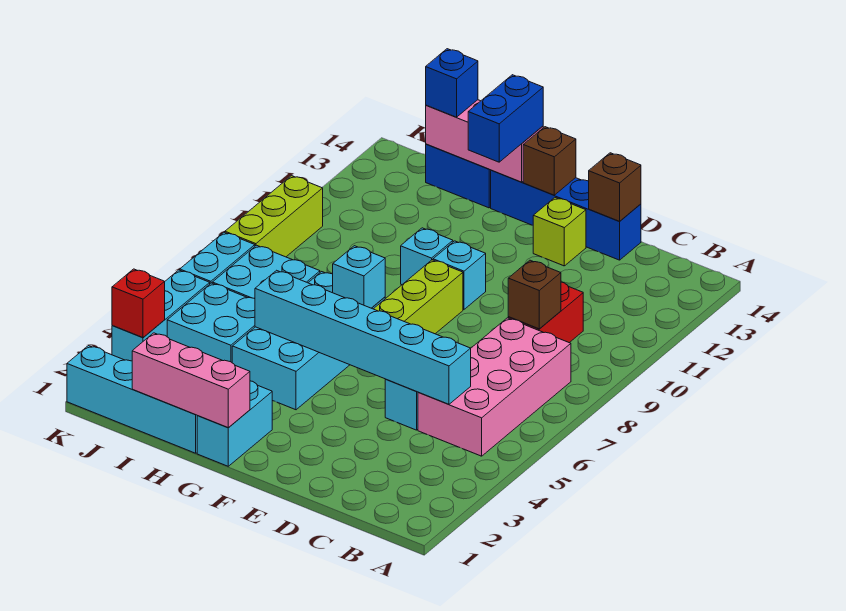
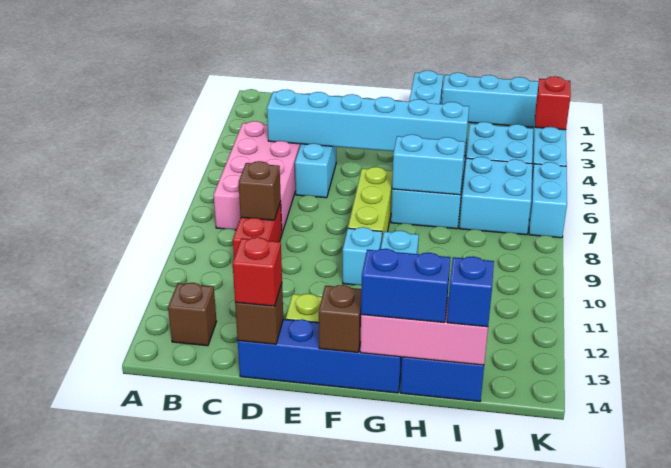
none -> brown brick B13 level 1
none -> red brick D14 level 3
pink brick G1:I1 level 2 -> none
cyan brick G7 level 2 -> cyan brick G7:H7 level 2
blue brick G13:G14 level 3 -> blue brick G14:H14 level 3
lime brick K8:K10 level 1 -> none

